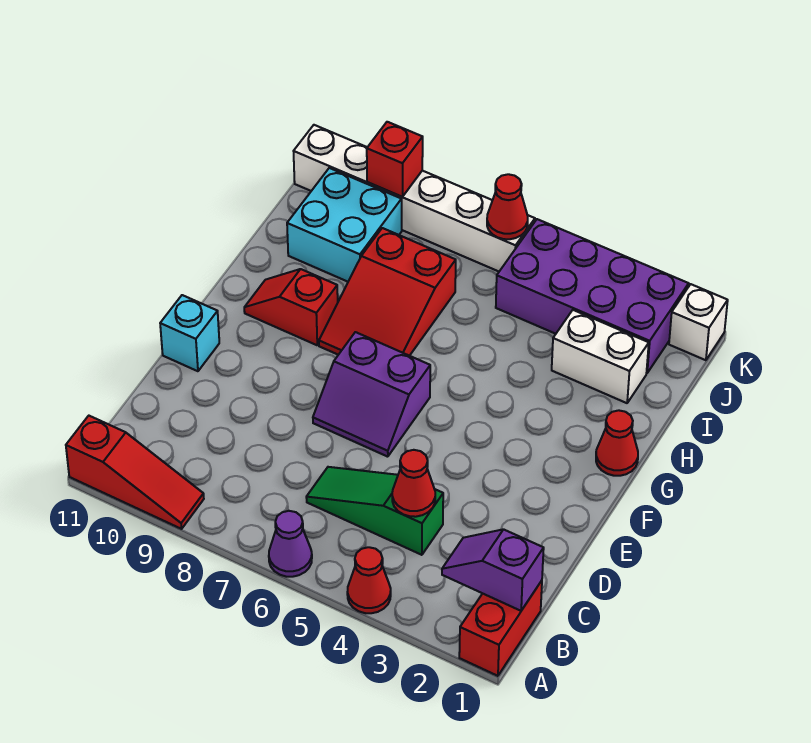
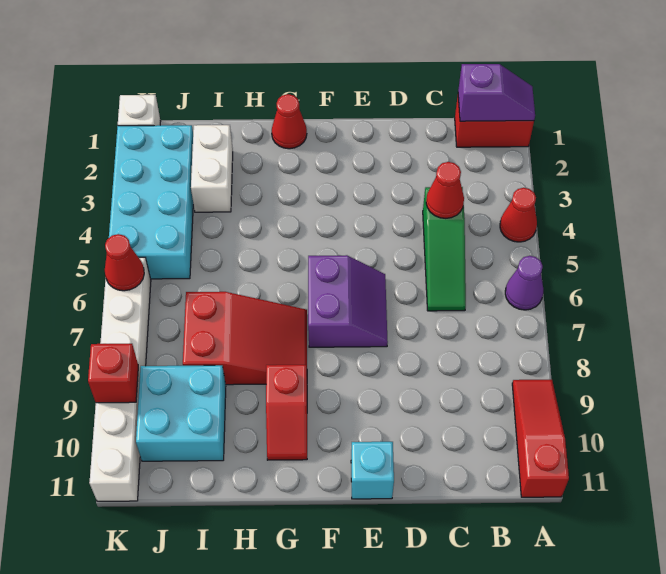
purple slope B1:B2 level 2 top 1 -> purple slope A1:B1 level 2 top B
purple brick J2:K5 level 1 -> cyan brick J2:K5 level 1

